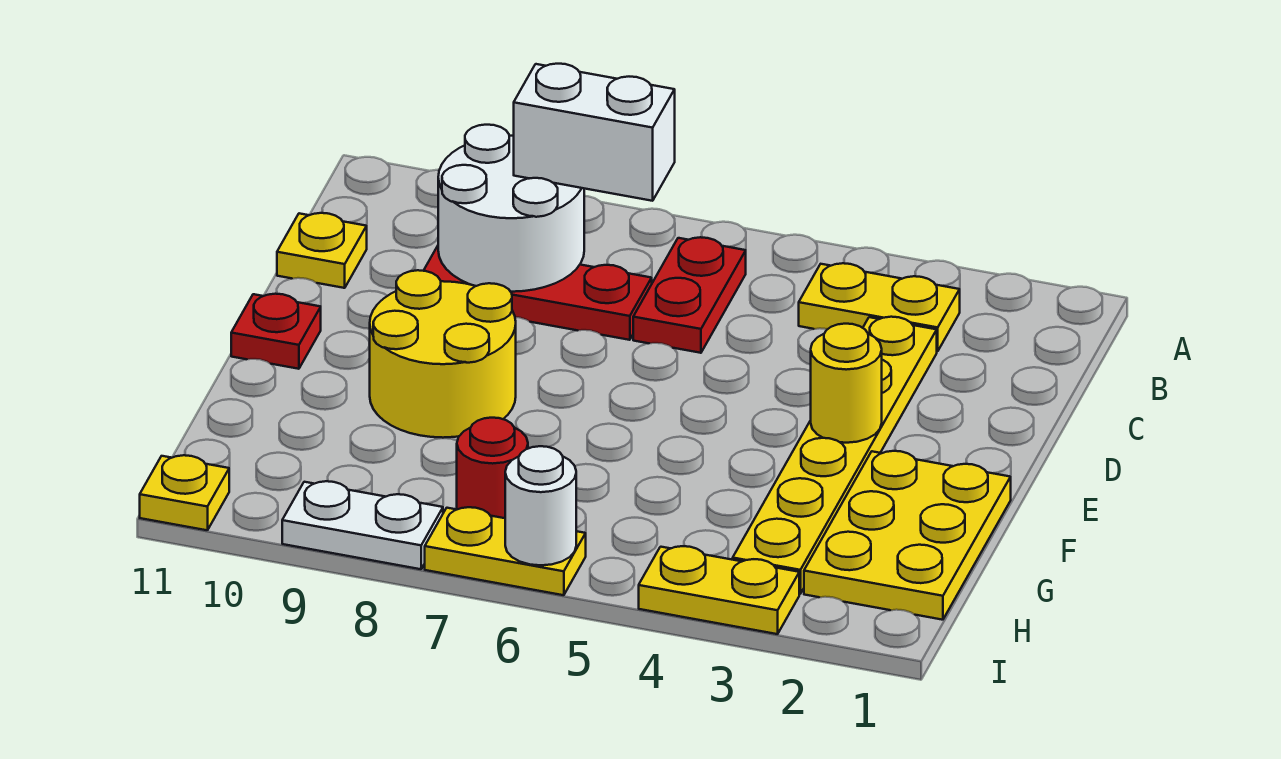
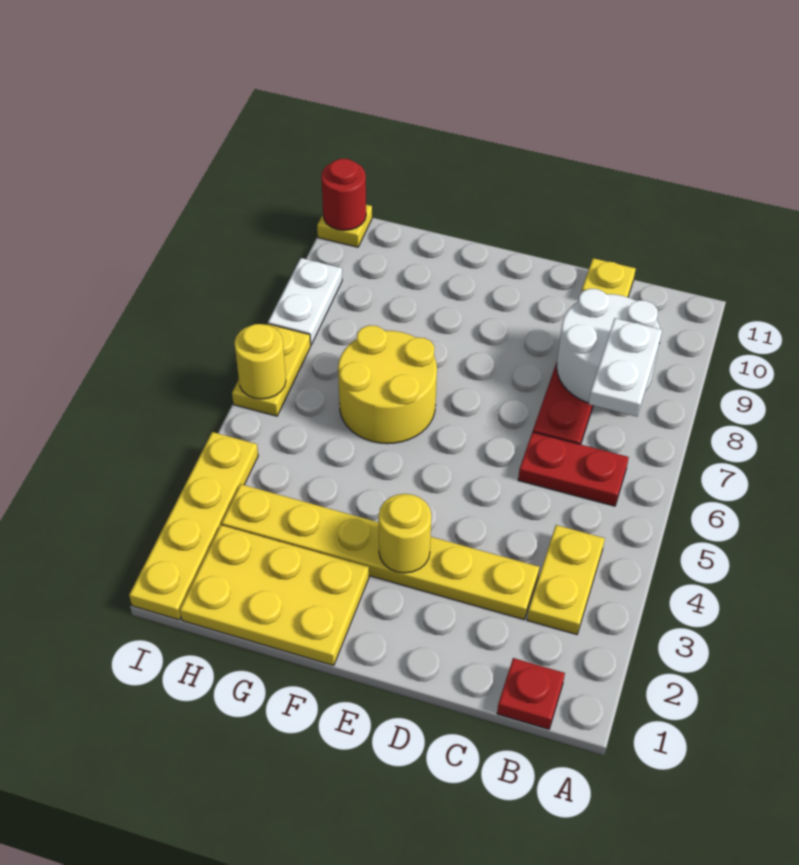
white brick B7:B8 level 3 -> white plate B7:B8 level 3
yellow round brick E8:F9 level 1 -> yellow round brick F6:G7 level 1
red plate E11 level 1 -> red plate B1 level 1
red round brick H7 level 1 -> red round brick I11 level 2
yellow plate I3:I4 level 1 -> yellow plate I1:I4 level 1
white round brick I6 level 2 -> yellow round brick I6 level 2

